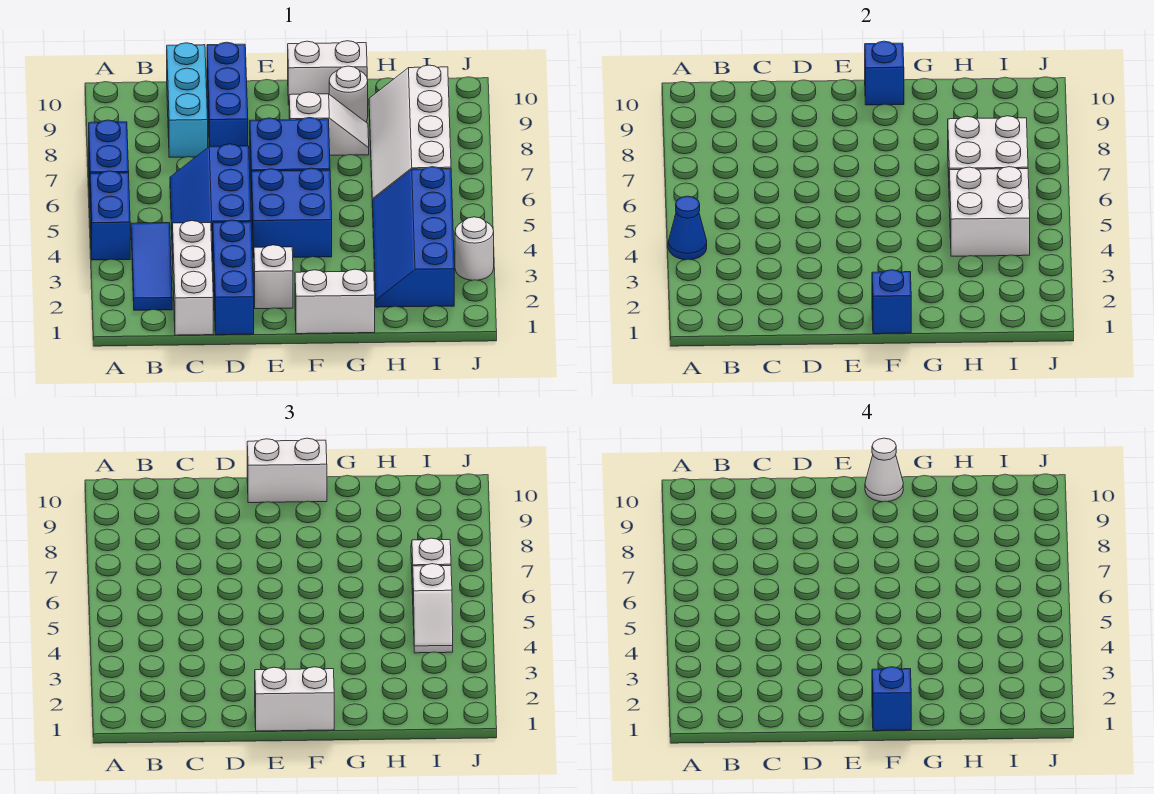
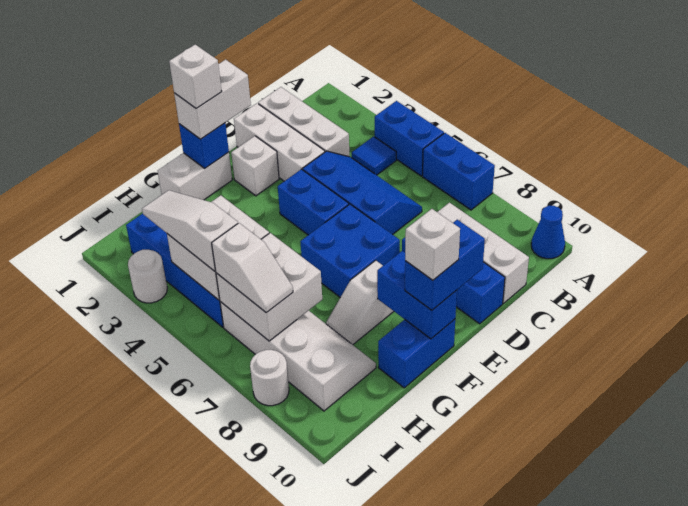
blue cone A4 level 2 -> blue cone A10 level 1
blue tile B2:B4 level 1 -> blue tile B4 level 1
cyan brick C8:C10 level 1 -> white brick C8:C10 level 1
blue brick D1:D3 level 1 -> white brick D1:D3 level 1
blue brick E4:F5 level 1 -> blue brick E4:E5 level 1
white brick E10:F10 level 3 -> blue brick E10:F10 level 3
blue brick F1 level 4 -> white brick F1 level 4
white brick F10:G10 level 1 -> blue brick F10:G10 level 1
blue brick F10 level 2 -> blue brick F9:F10 level 2
white cone F10 level 4 -> white brick F10 level 4
white round brick G9 level 1 -> white round brick J8 level 1
white slope I4:I5 level 3 top 5 -> white slope I3:I5 level 3 top 5

